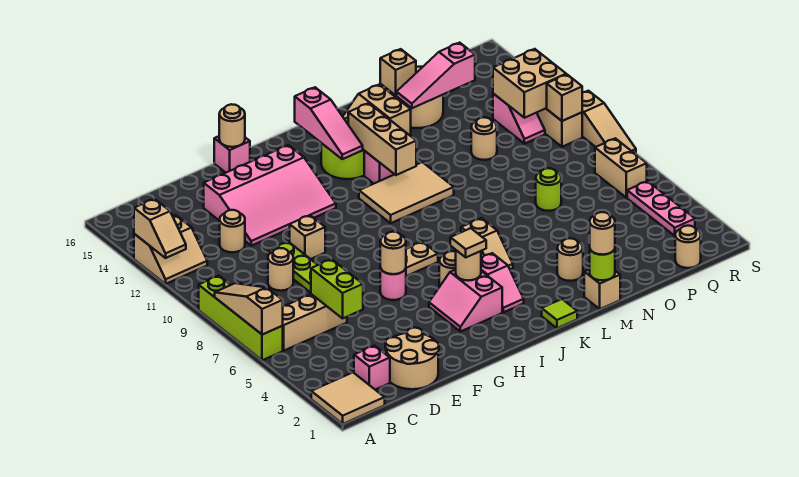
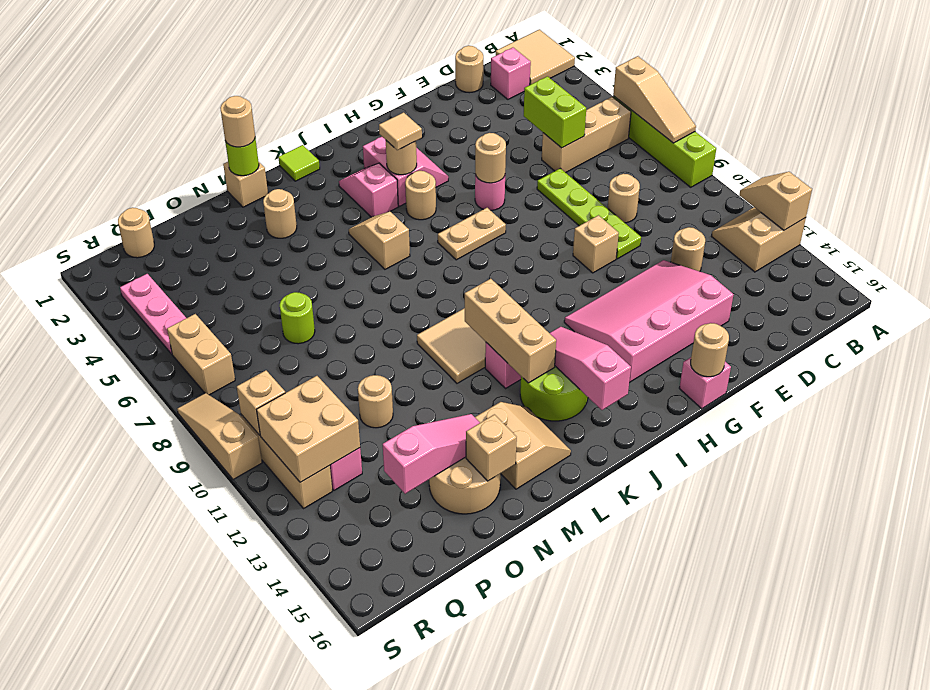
tan round brick D1:E2 level 1 -> tan round brick D1 level 1

